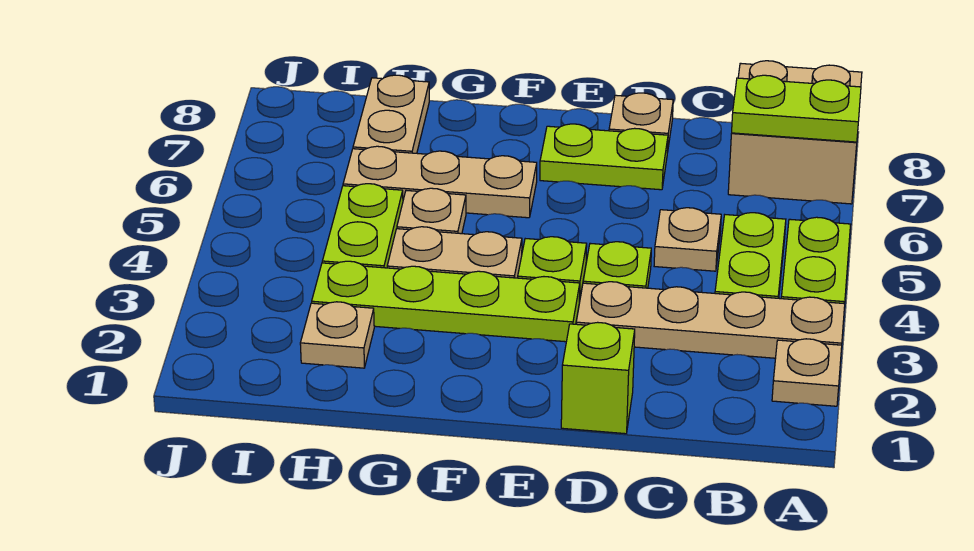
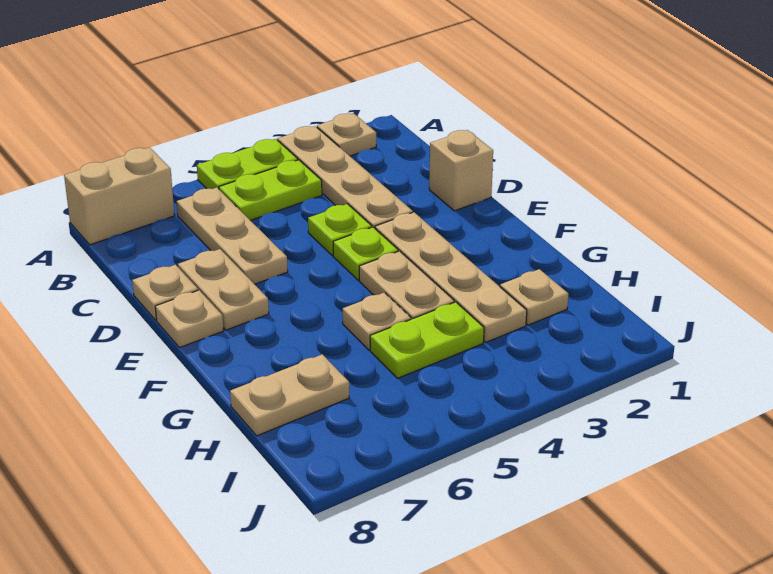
tan brick A7:B8 level 1 -> tan brick A7:A8 level 1
lime plate A7:B7 level 2 -> none
tan plate C5 level 1 -> tan plate E8 level 1
lime brick D1 level 1 -> tan brick D1 level 1
lime plate D7:E7 level 1 -> tan plate D7:E7 level 1
lime plate E3:H3 level 1 -> tan plate E3:H3 level 1
tan plate F6:H6 level 1 -> tan plate B6:D6 level 1

